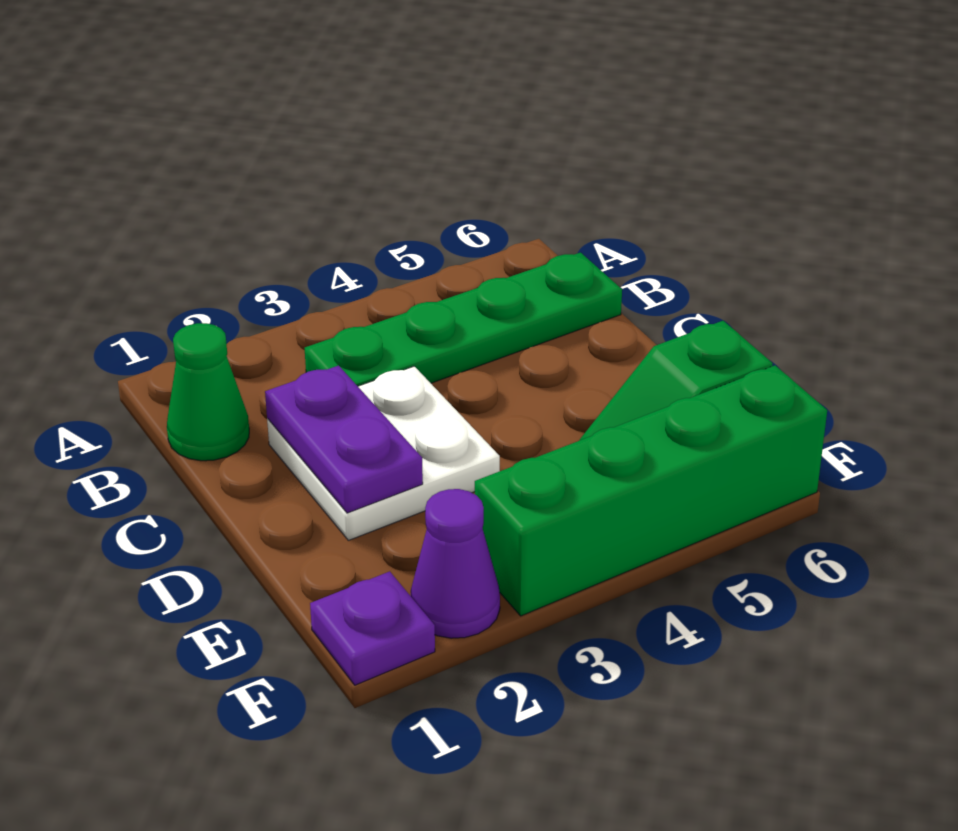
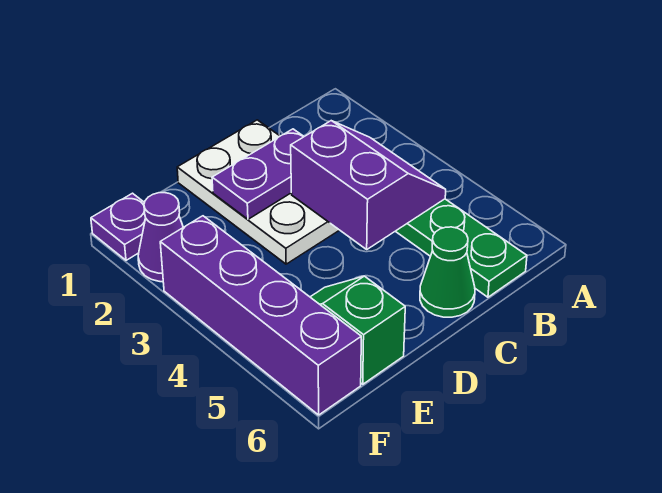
green cone B1 level 1 -> green cone C6 level 1
none -> purple slope B3:C4 level 2 top C
white plate C2:D3 level 1 -> white plate C1:D3 level 1
green brick F3:F6 level 1 -> purple brick F3:F6 level 1

